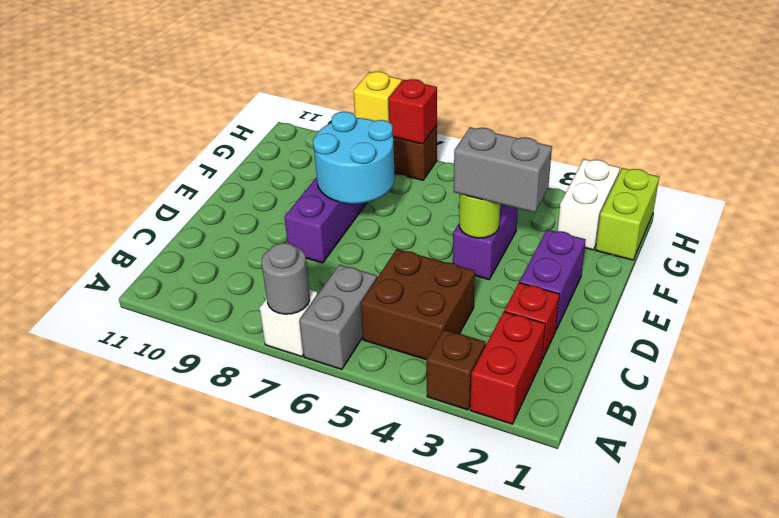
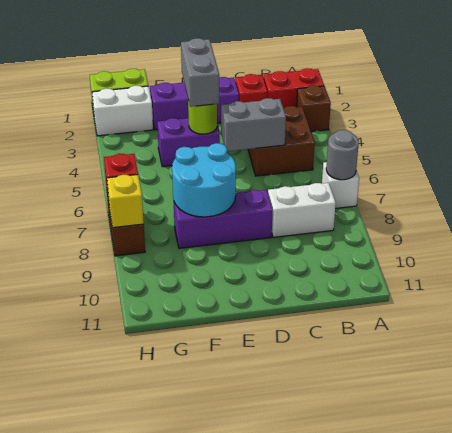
grey brick A6:B6 level 1 -> grey brick C5:D5 level 2
none -> white brick B8:C8 level 1
purple brick D2:E2 level 1 -> purple brick D2:F2 level 1

